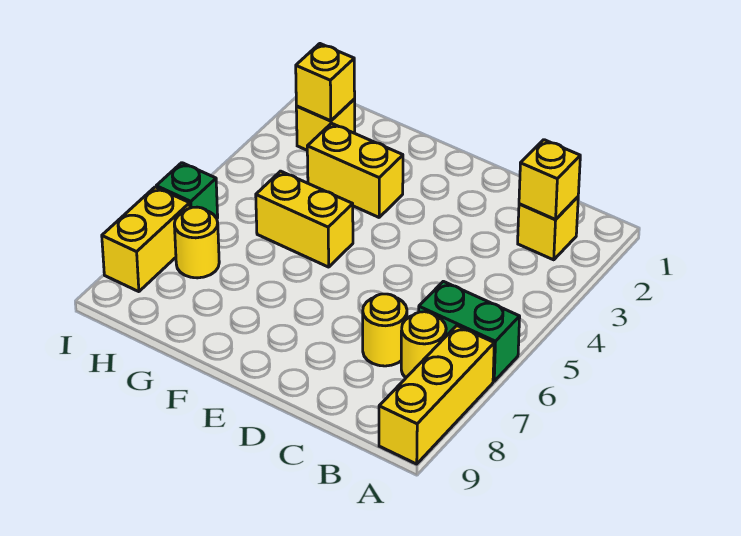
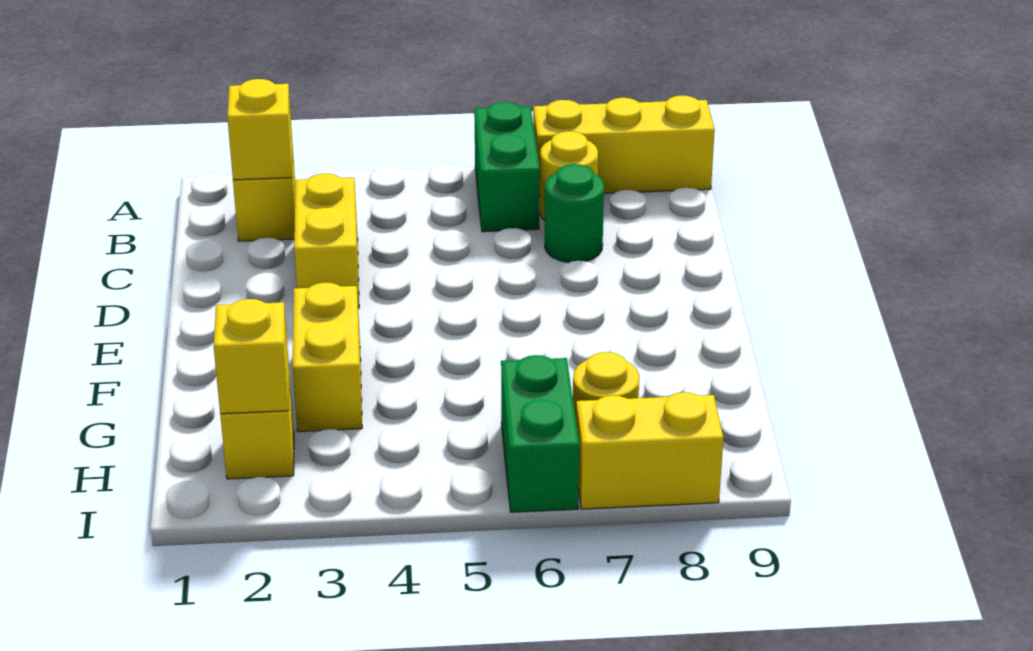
yellow round brick C7 level 1 -> green round brick C7 level 1
yellow brick F5:G5 level 1 -> yellow brick C3:D3 level 1
green brick I6 level 1 -> green brick H6:I6 level 1

